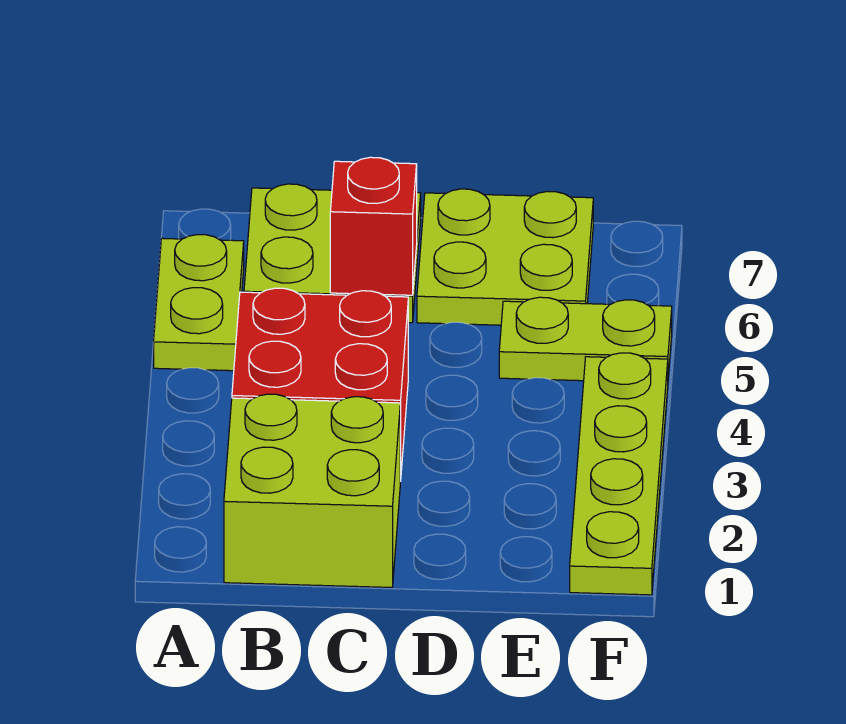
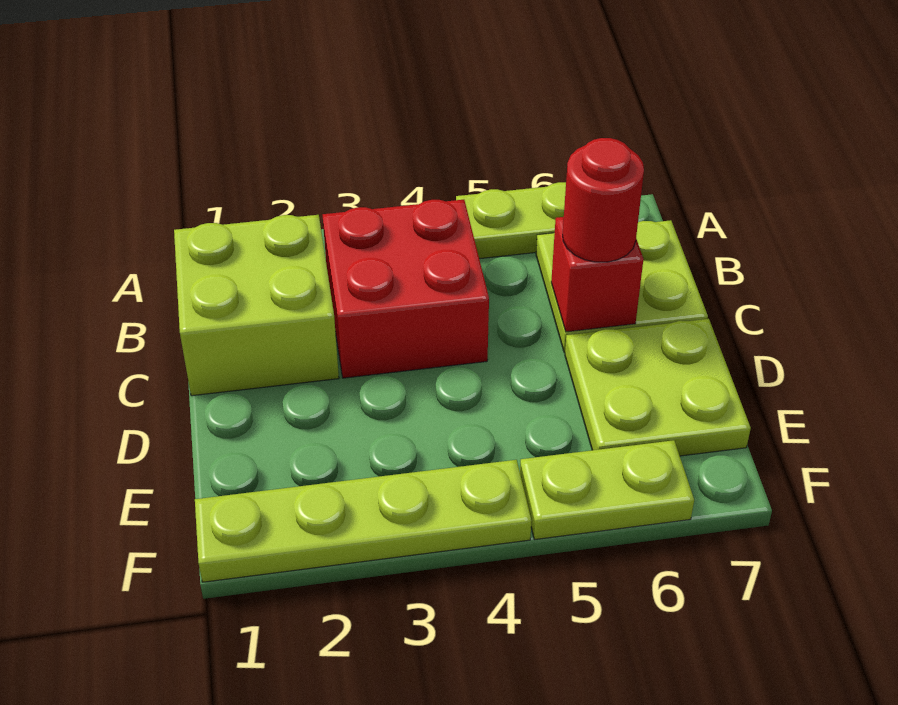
none -> red round brick C6 level 3
lime plate E5:F5 level 1 -> lime plate F5:F6 level 1

